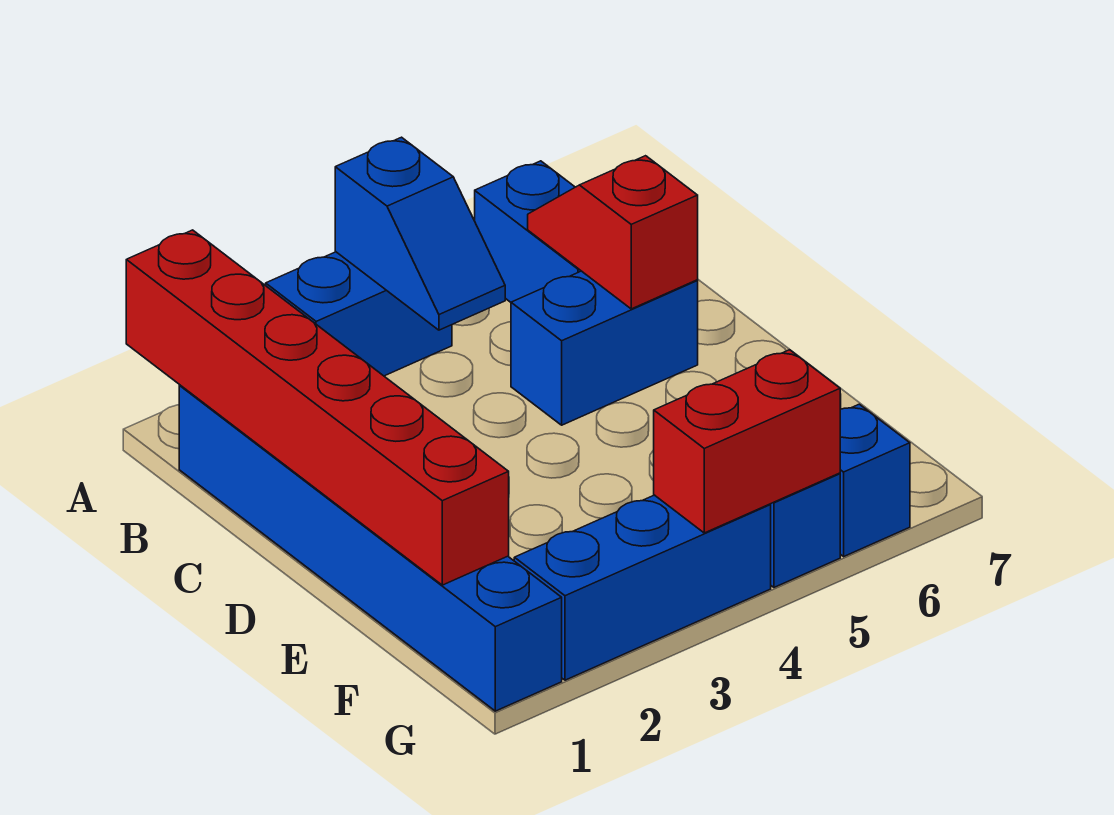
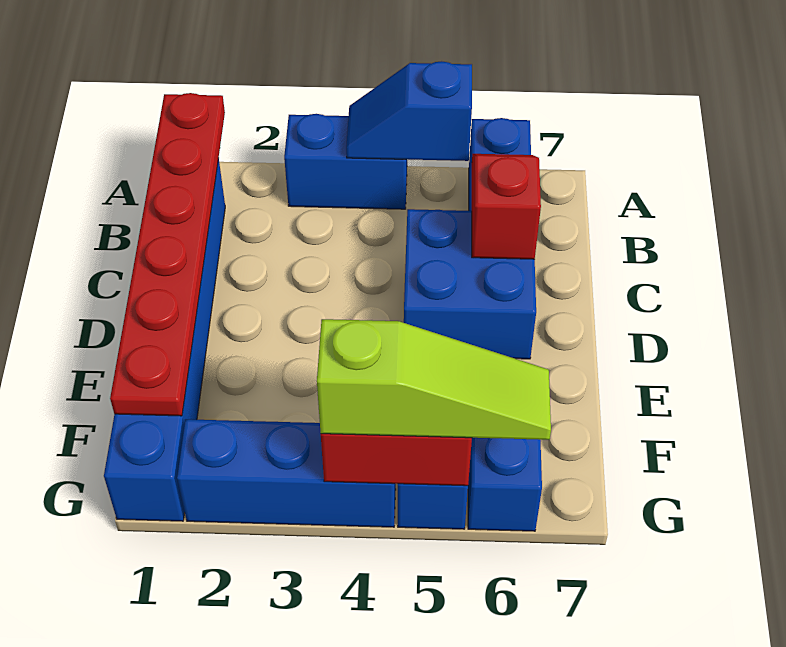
red brick A1:F1 level 2 -> red plate A1:F1 level 2
blue slope A4:B4 level 2 top A -> blue slope A4:A5 level 2 top 5
blue brick C5:C6 level 1 -> blue brick C5:D6 level 1
none -> lime slope G4:G6 level 3 top 4

